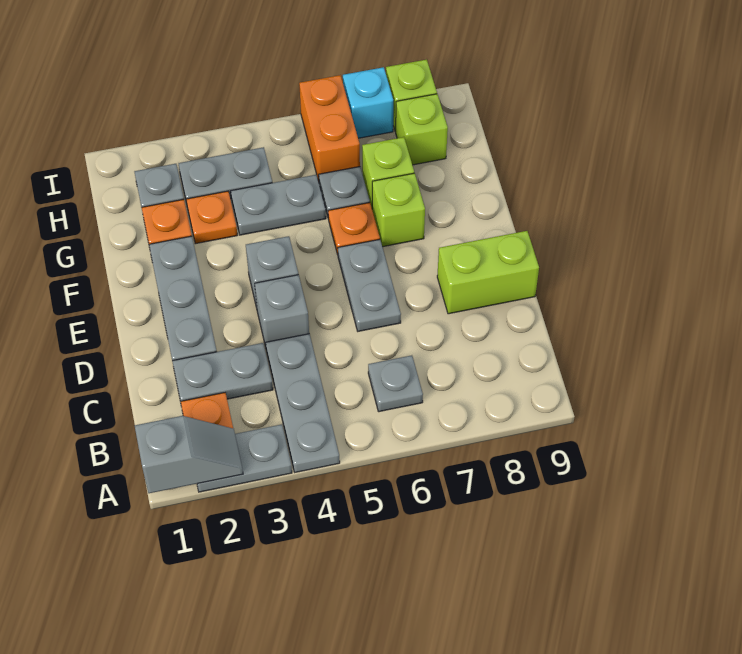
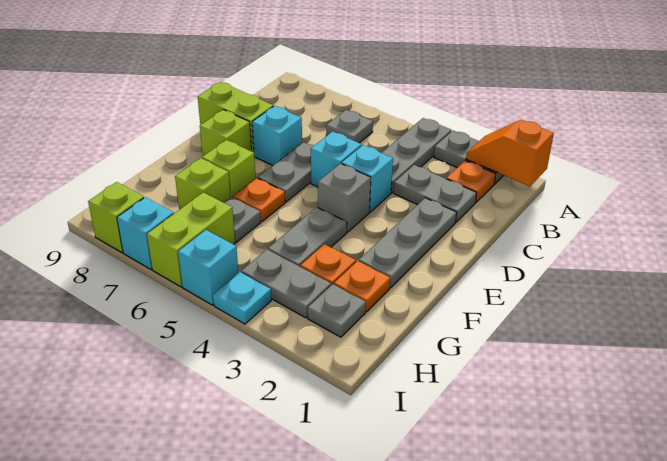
grey slope A1:A2 level 2 top 1 -> orange slope A1:A2 level 2 top 1
grey brick D4 level 1 -> cyan brick D4 level 1
none -> cyan brick D5 level 1
none -> cyan brick D7 level 1
grey plate G4:G5 level 1 -> grey plate F4:G4 level 1
orange brick H6:I6 level 1 -> lime brick H6:I6 level 1
lime brick H8 level 1 -> lime brick E8 level 1
none -> cyan plate I4 level 1
none -> cyan brick I5 level 1

